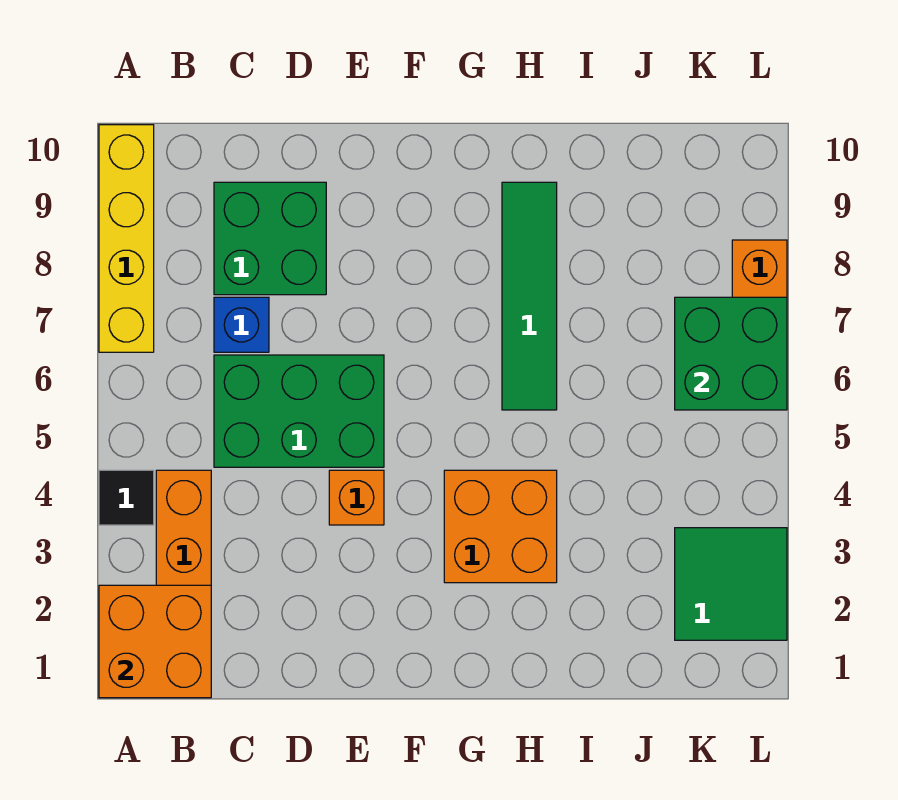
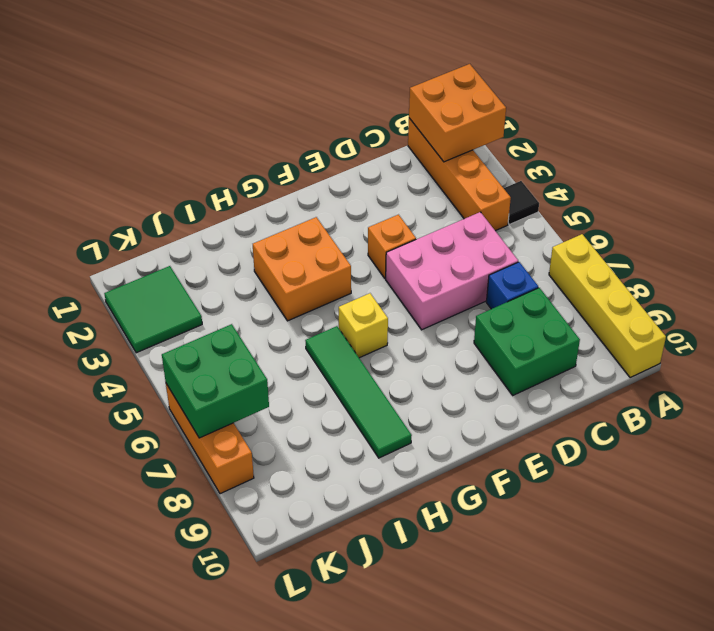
green brick C5:E6 level 1 -> pink brick C5:E6 level 1
none -> yellow brick G6 level 1

